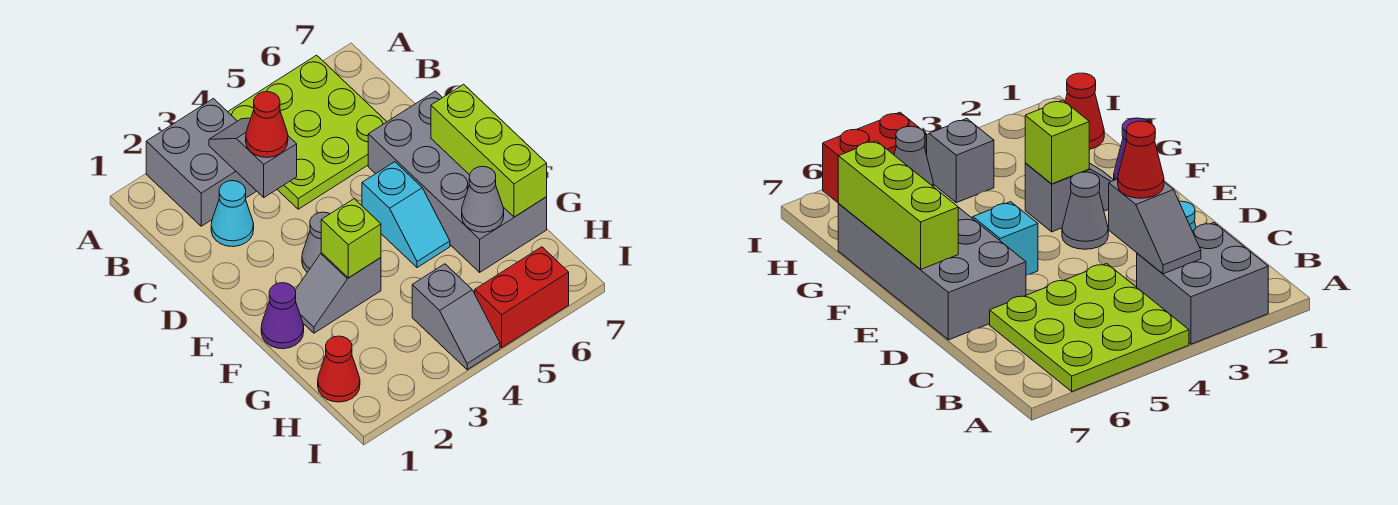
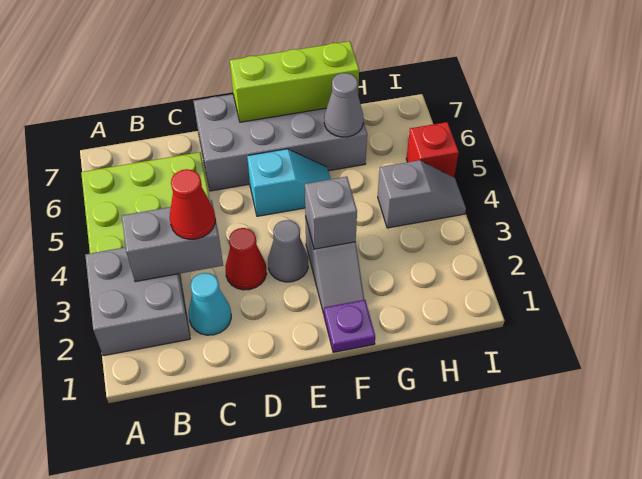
grey slope B3:C3 level 2 top C -> grey brick B3:C3 level 2
purple cone F1 level 1 -> purple plate F1 level 1
lime brick F3 level 2 -> grey brick F3 level 2
red cone H1 level 1 -> red cone D3 level 1
red brick I5:I6 level 1 -> red brick I5 level 1

